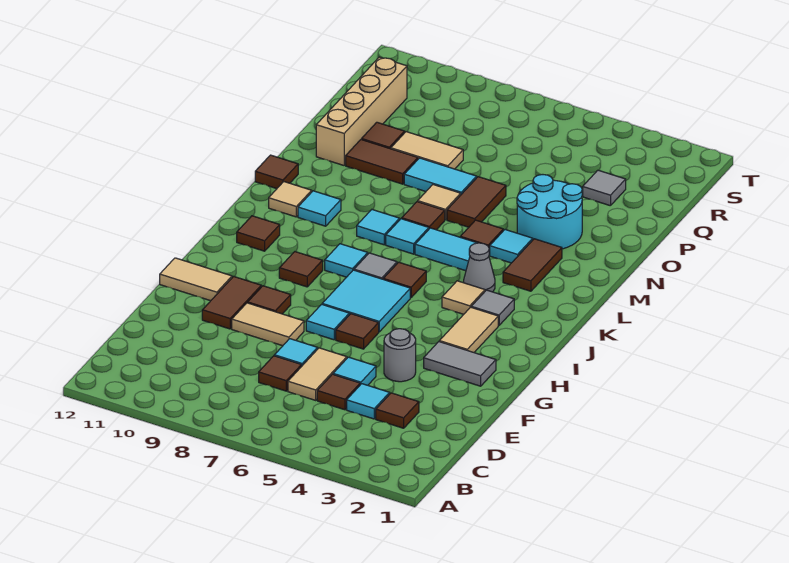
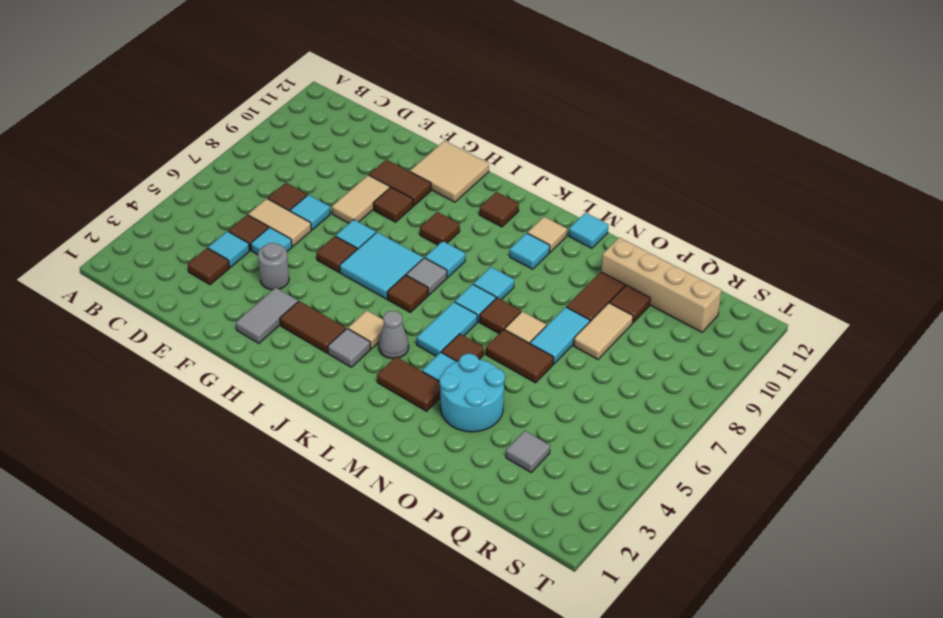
tan tile G11:G12 level 1 -> tan tile G11:H12 level 1
tan tile H3:I3 level 1 -> brown tile H3:I3 level 1
brown tile M12 level 1 -> cyan tile M12 level 1

